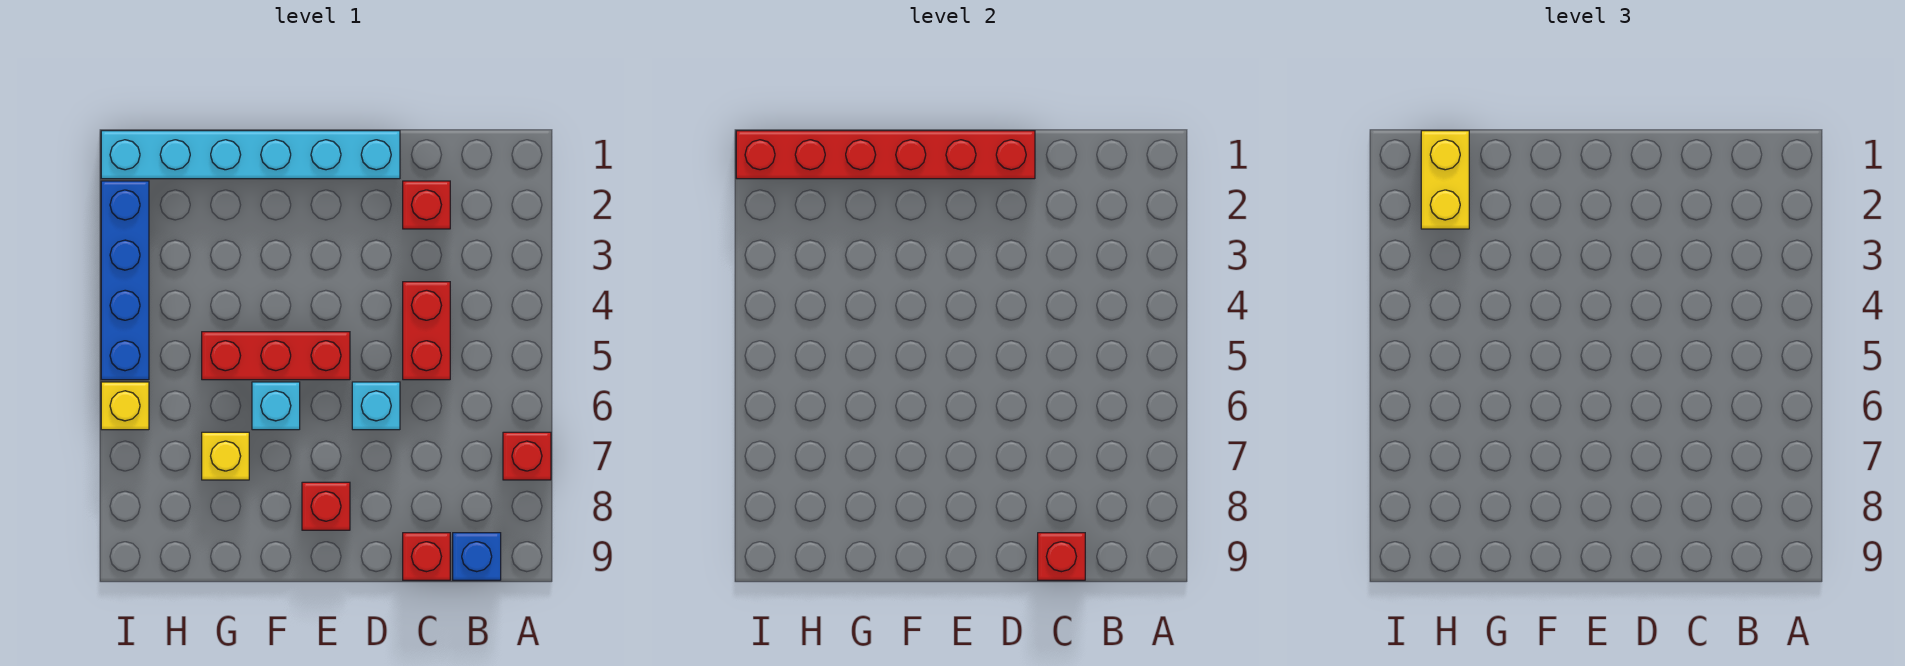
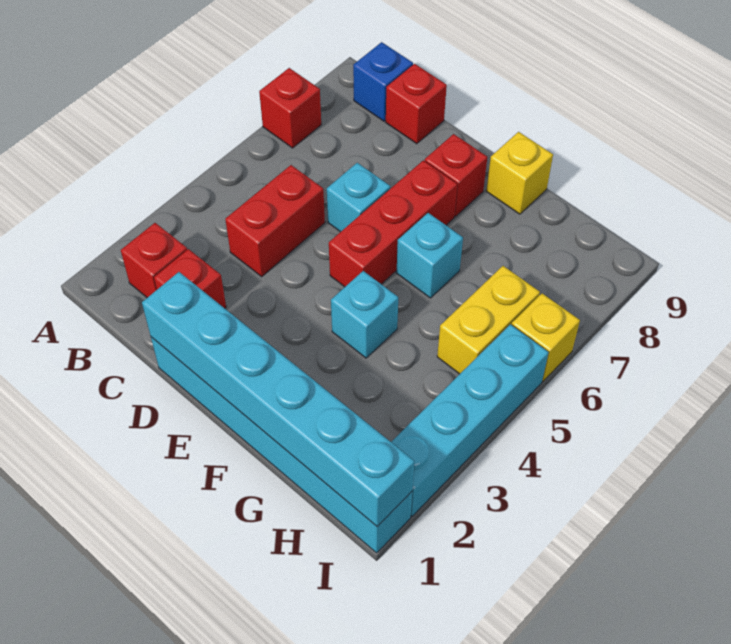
red brick C9 level 2 -> red brick B2 level 1
red brick D1:I1 level 2 -> cyan brick D1:I1 level 2
red brick E5:G5 level 1 -> red brick E5:E7 level 1
none -> cyan brick F4 level 1
yellow brick G7 level 1 -> yellow brick F9 level 1
yellow brick H1:H2 level 3 -> yellow brick H5:H6 level 1
blue brick I2:I5 level 1 -> cyan brick I2:I5 level 1

